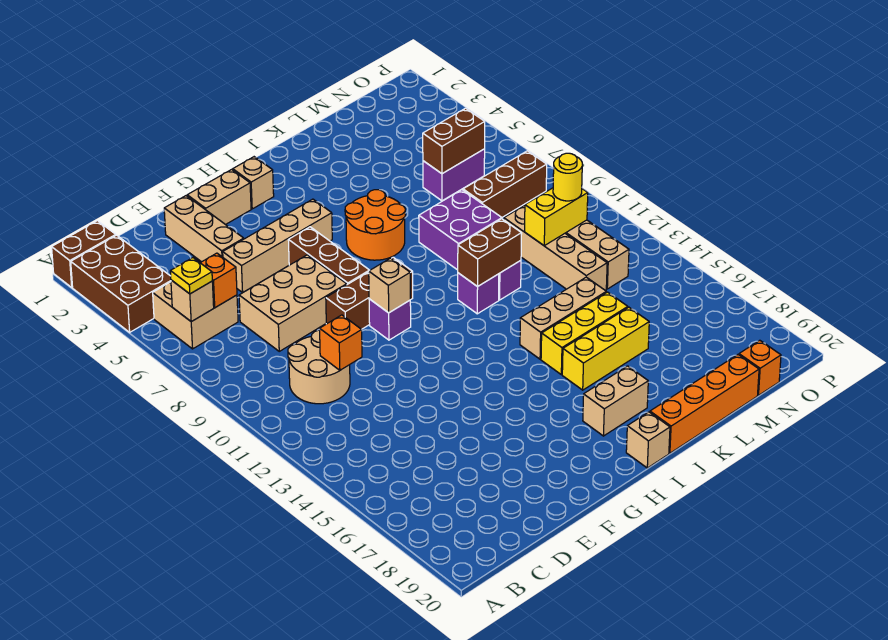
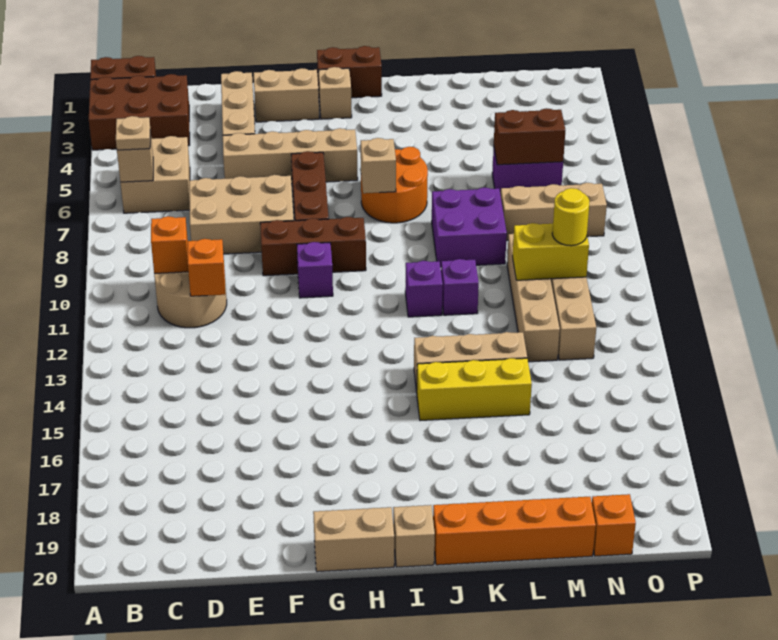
brown brick A2:B4 level 1 -> brown brick A2:C3 level 1
yellow plate B6 level 3 -> tan plate B6 level 3
orange brick C6 level 2 -> orange brick C10 level 2
tan brick G10 level 2 -> tan brick I7 level 2
tan brick I18:J18 level 1 -> tan brick G20:H20 level 1
brown brick J11:K11 level 2 -> brown brick H1:I1 level 1
yellow brick J16:L16 level 1 -> none
brown brick M8:O8 level 1 -> tan brick M8:O8 level 1

